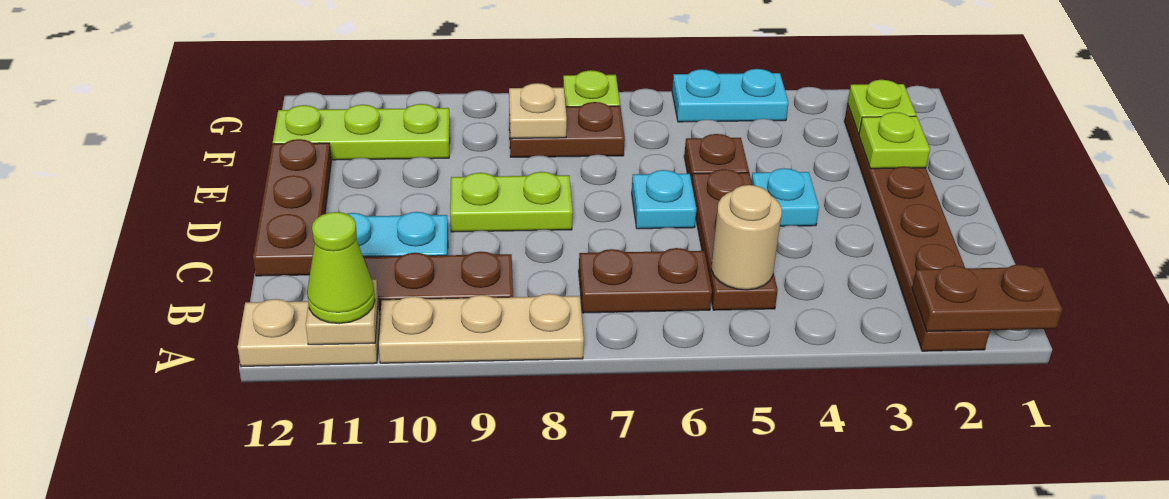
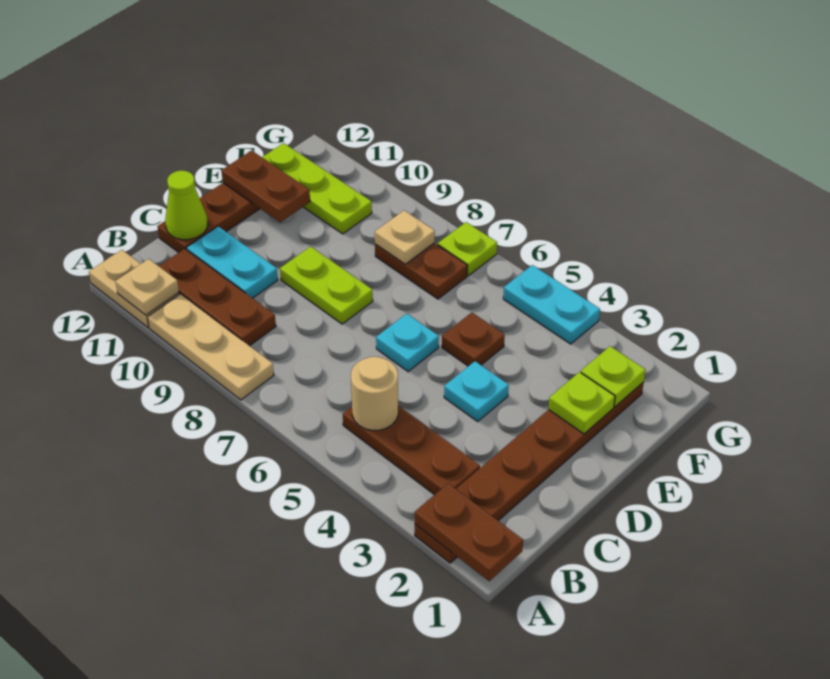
lime cone A11 level 3 -> lime cone C12 level 2
brown plate B5:D5 level 1 -> brown plate B3:B5 level 1
brown plate B6:B7 level 1 -> brown plate E11:E12 level 2

